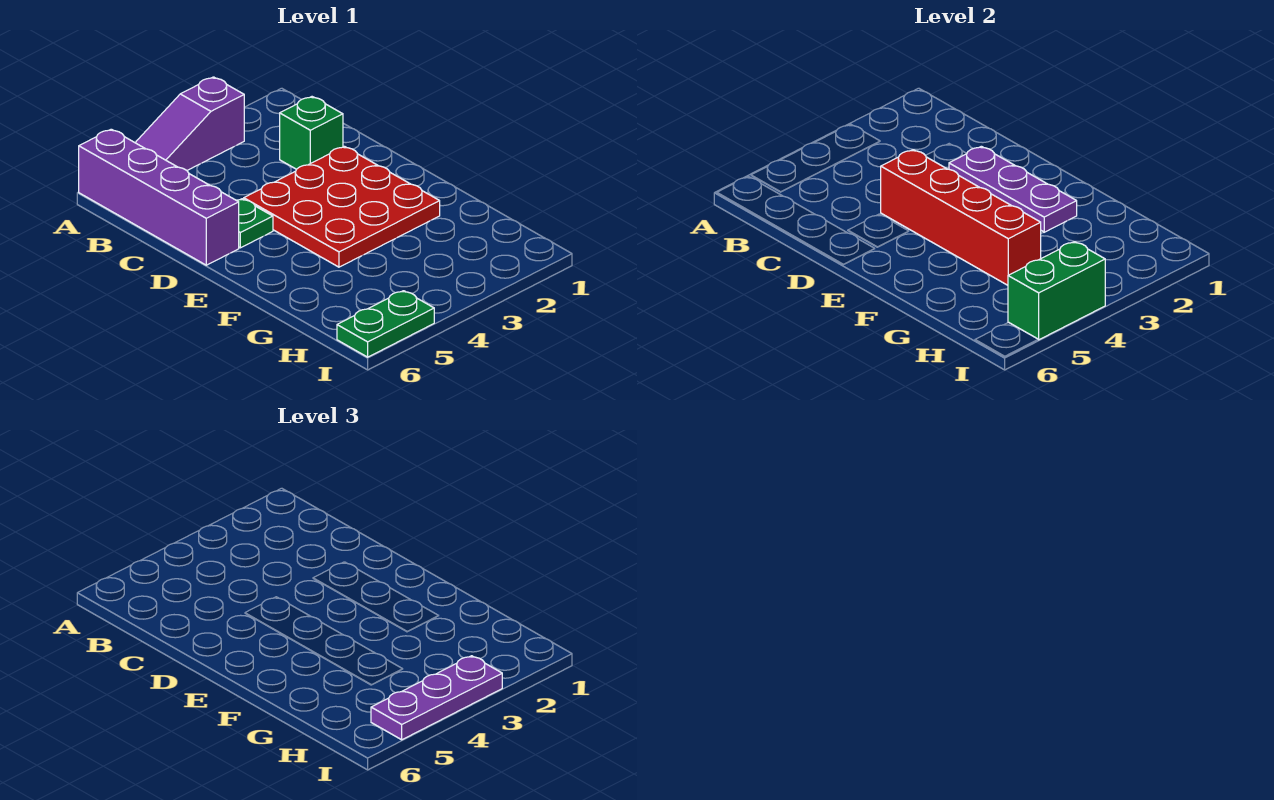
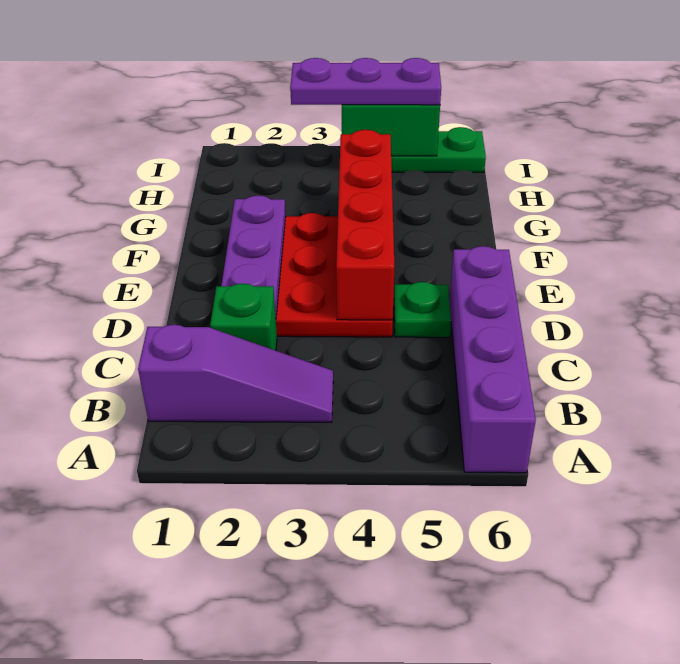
purple slope A3:A5 level 1 top 3 -> purple slope B1:B3 level 1 top 1

